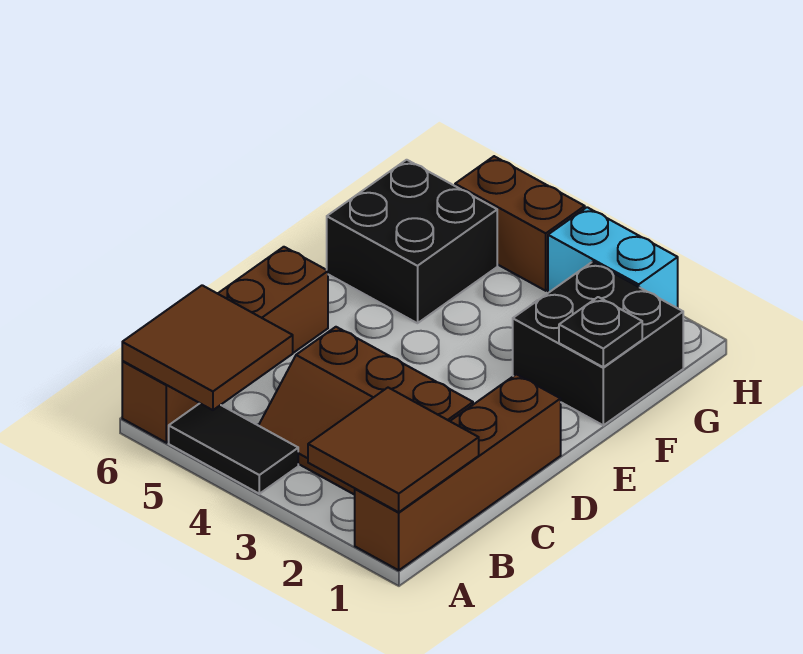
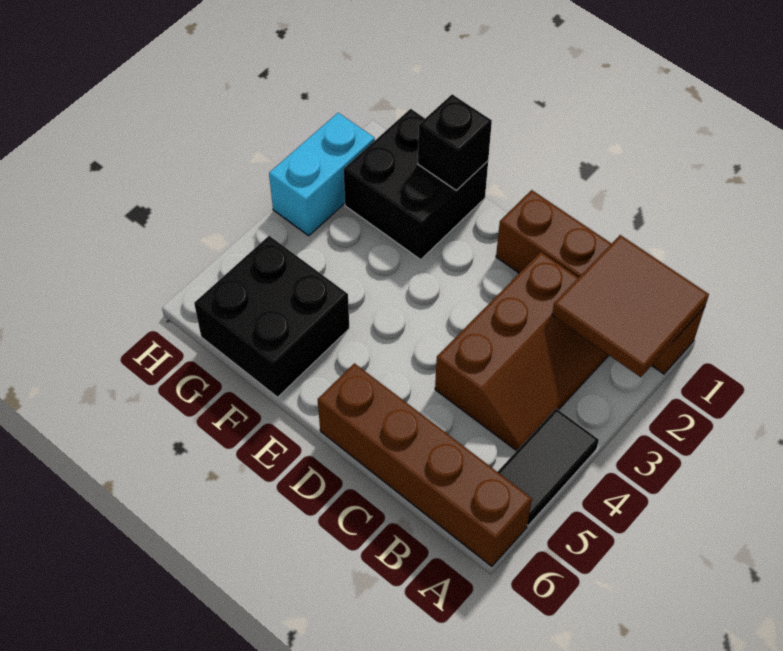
brown tile A5:B6 level 2 -> none
black plate F1 level 2 -> black brick F1 level 2
brown brick H4:H5 level 1 -> none

